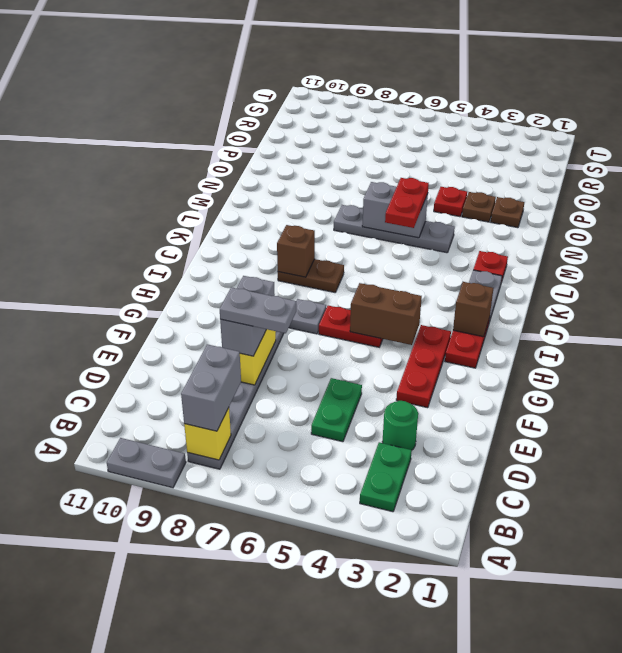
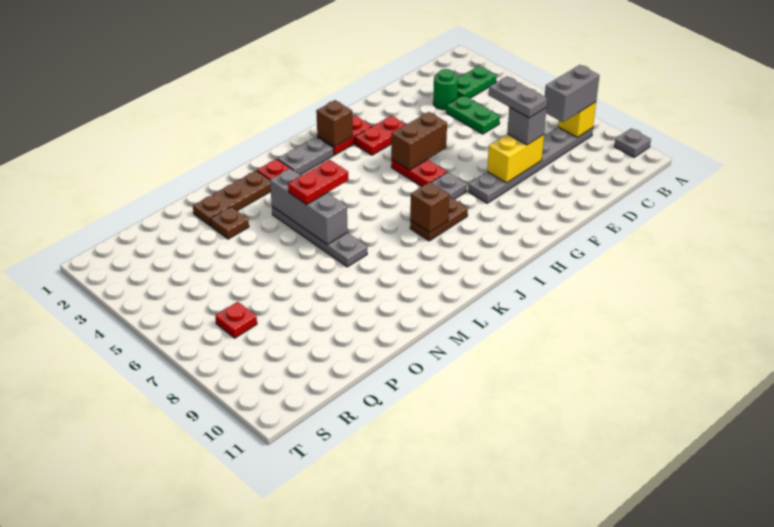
grey plate A9:A10 level 1 -> grey plate A10 level 1
green plate D5:E5 level 1 -> green plate D4:D5 level 1
grey brick E8:F8 level 3 -> grey brick E8 level 3
red plate F3:H3 level 1 -> red plate G3:H3 level 1
brown brick H4:H5 level 2 -> brown brick G5:H5 level 2
brown plate J7:J8 level 1 -> brown plate I8:J8 level 1
grey brick M5:M6 level 2 -> grey brick M4:M6 level 2
brown plate O2 level 1 -> brown plate M2:O2 level 1
red plate O4 level 1 -> red plate R7 level 1

